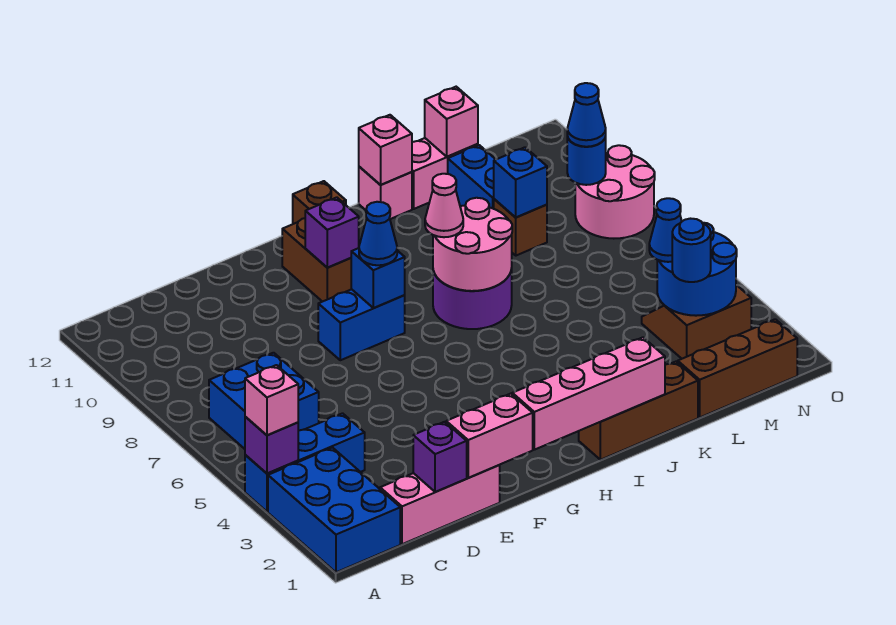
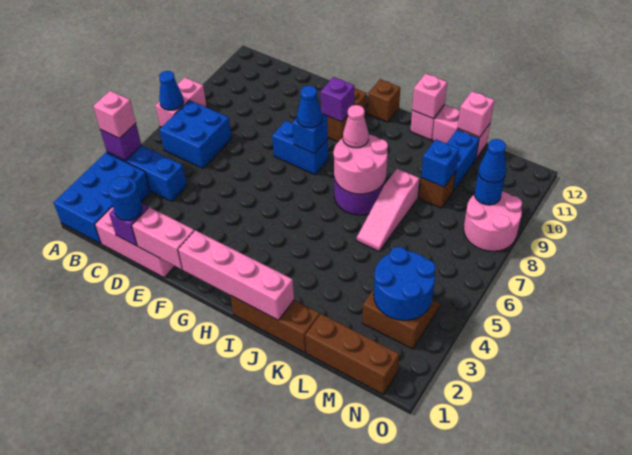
none -> pink brick A7:A8 level 1
none -> pink slope K6:K8 level 1 top 8
blue round brick M3 level 3 -> blue round brick D1 level 3
blue cone M4 level 3 -> blue cone A7 level 2

